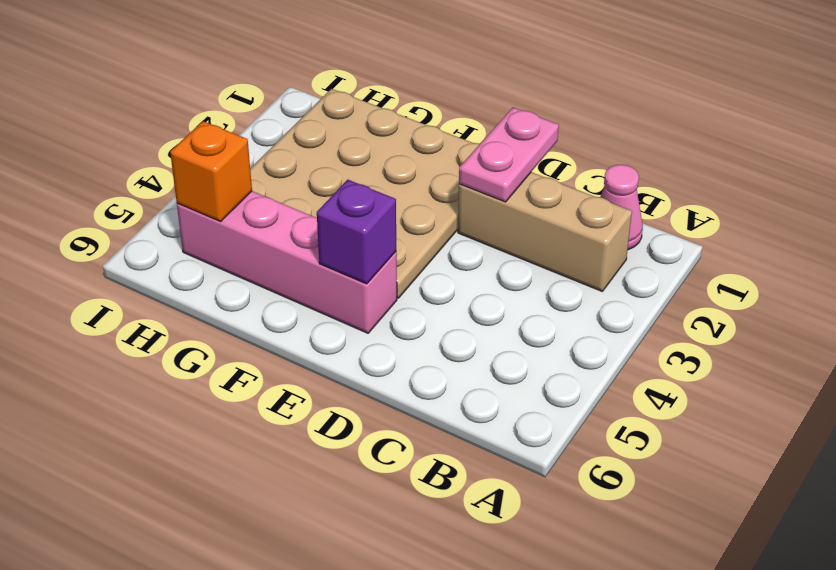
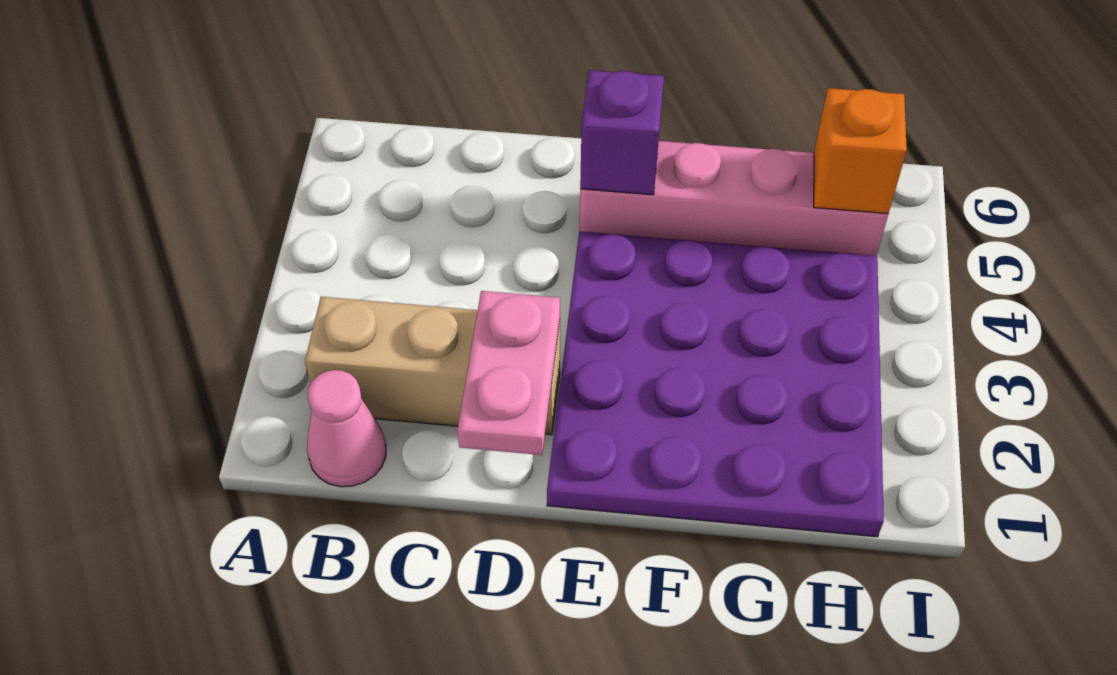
tan plate E1:H4 level 1 -> purple plate E1:H4 level 1

